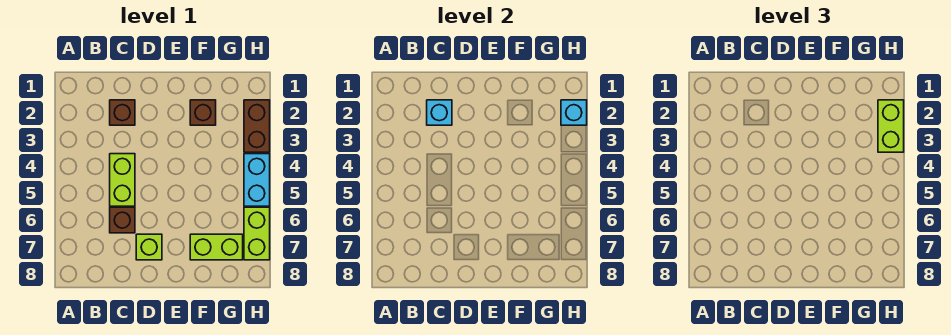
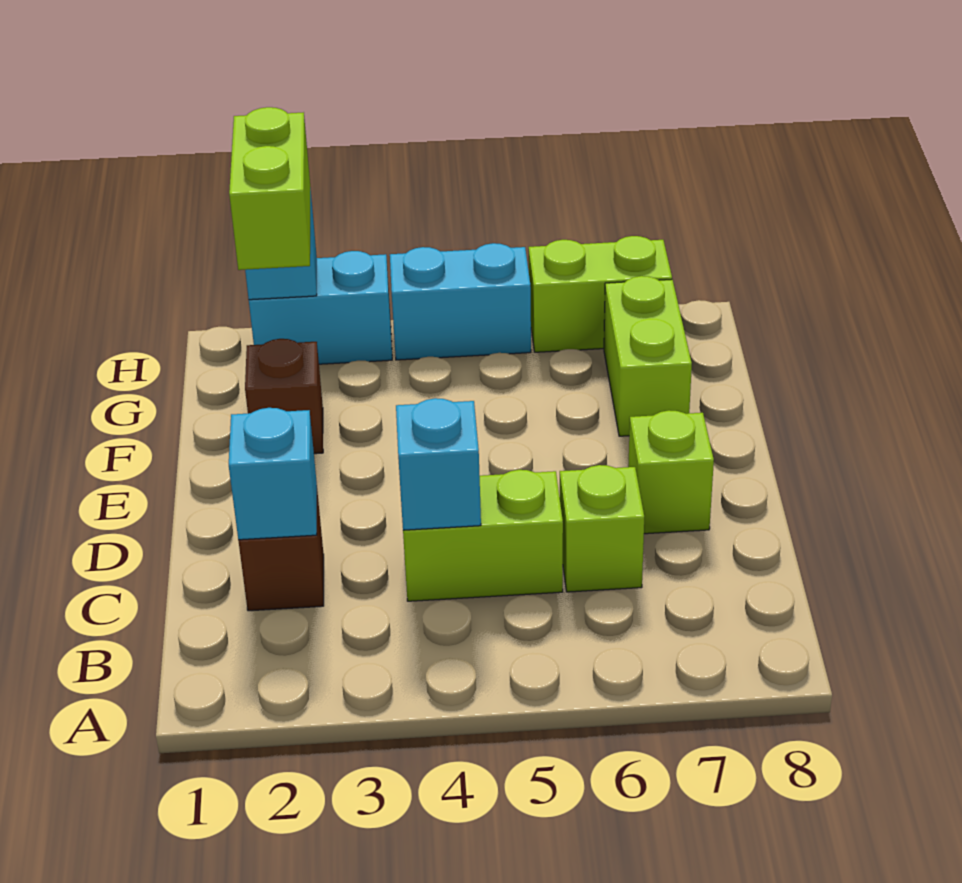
none -> cyan brick C4 level 2
brown brick C6 level 1 -> lime brick C6 level 1
brown brick H2:H3 level 1 -> cyan brick H2:H3 level 1
lime brick H2:H3 level 3 -> lime brick G2:H2 level 3

